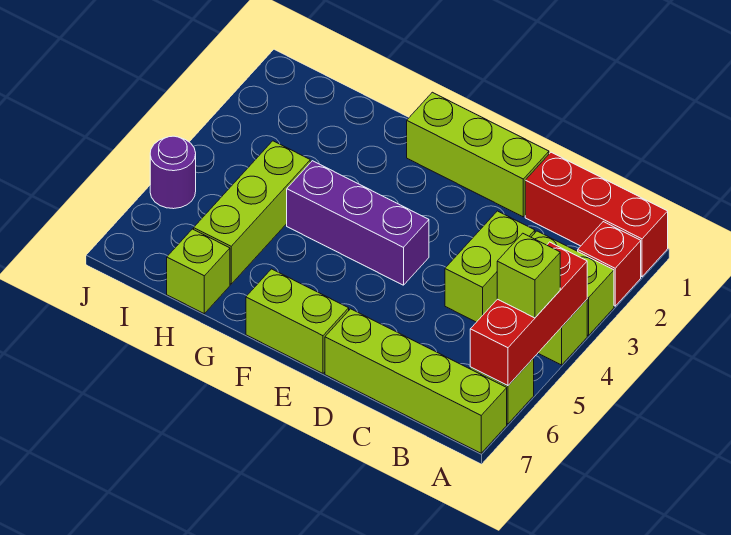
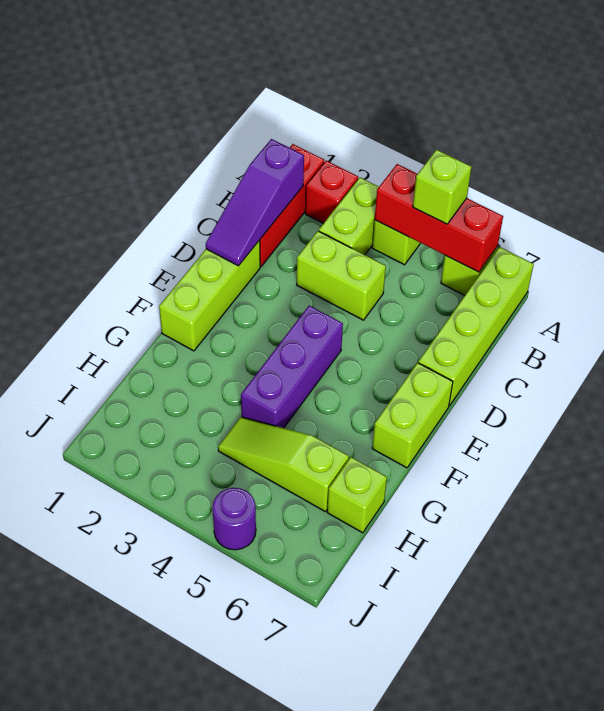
none -> purple slope B1:D1 level 2 top B
lime brick H4:H6 level 1 -> lime slope H4:H6 level 1 top 6

